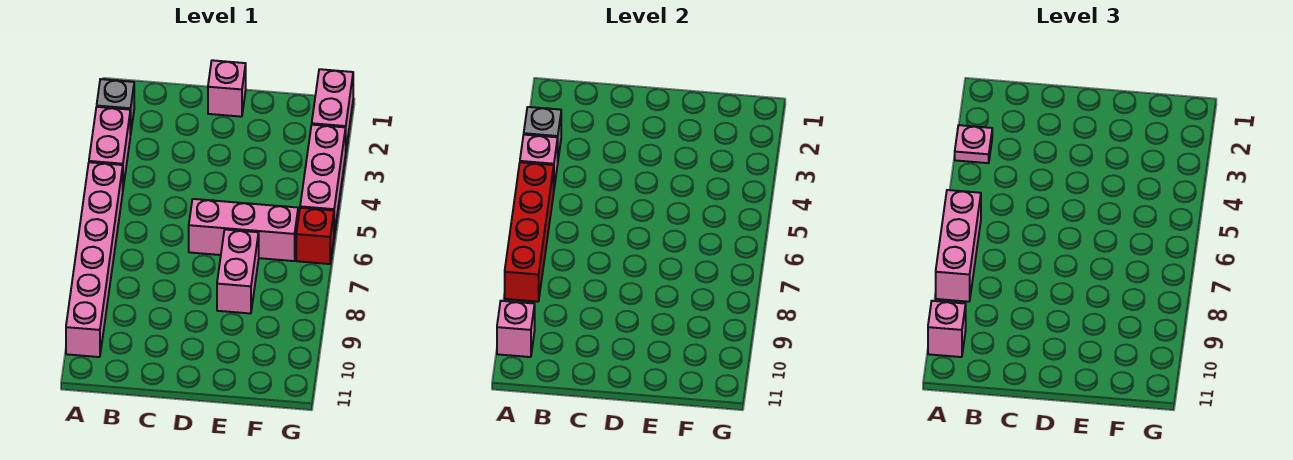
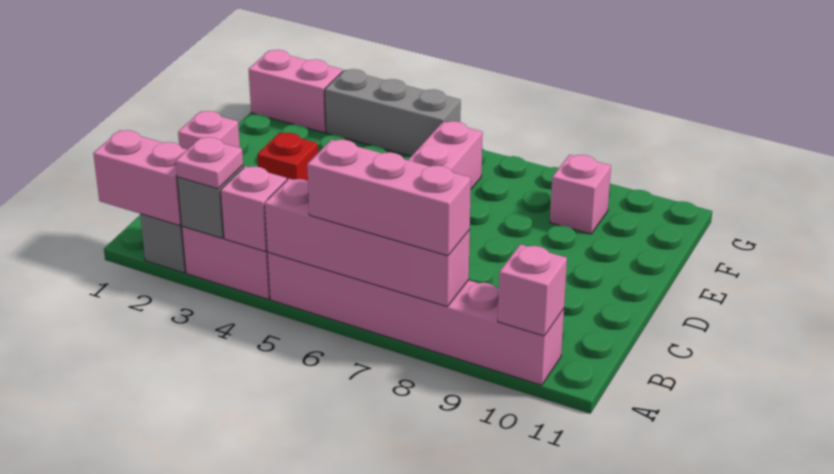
red brick A5:A8 level 2 -> pink brick A5:A8 level 2
pink brick A10 level 3 -> pink brick F9 level 1
pink brick E7:E8 level 1 -> pink brick A1:A2 level 2
pink brick G3:G5 level 1 -> grey brick G3:G5 level 1
red brick G6 level 1 -> red brick D3 level 1

